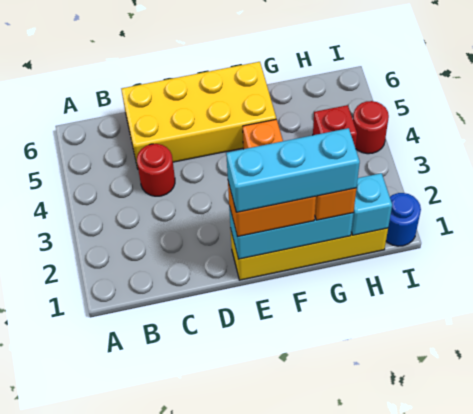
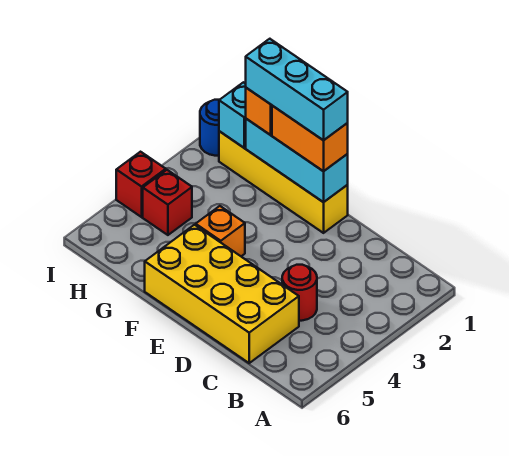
red round brick I4 level 1 -> red brick I4 level 1

